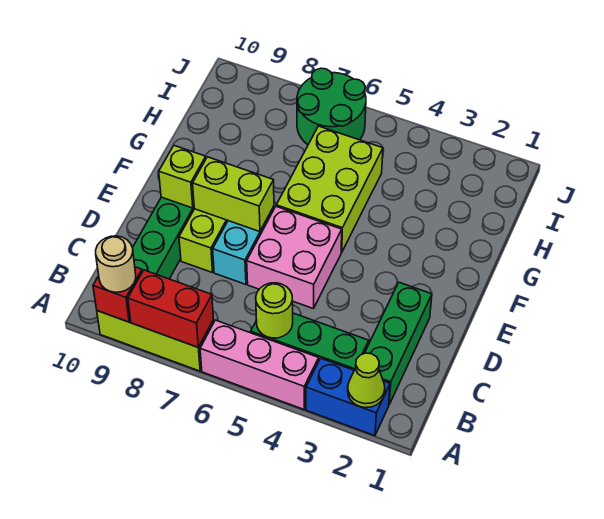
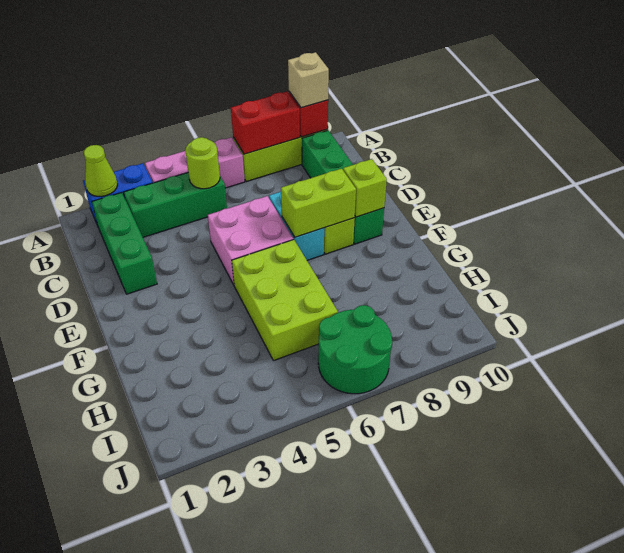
tan round brick A9 level 3 -> tan brick A9 level 3

